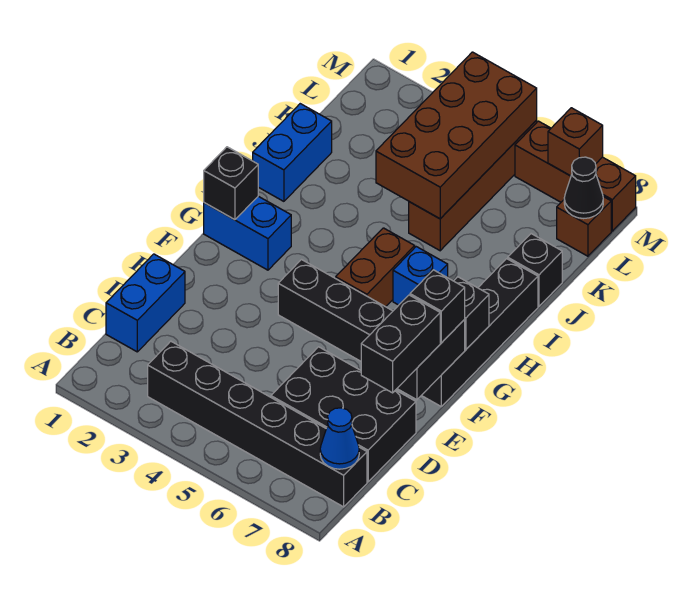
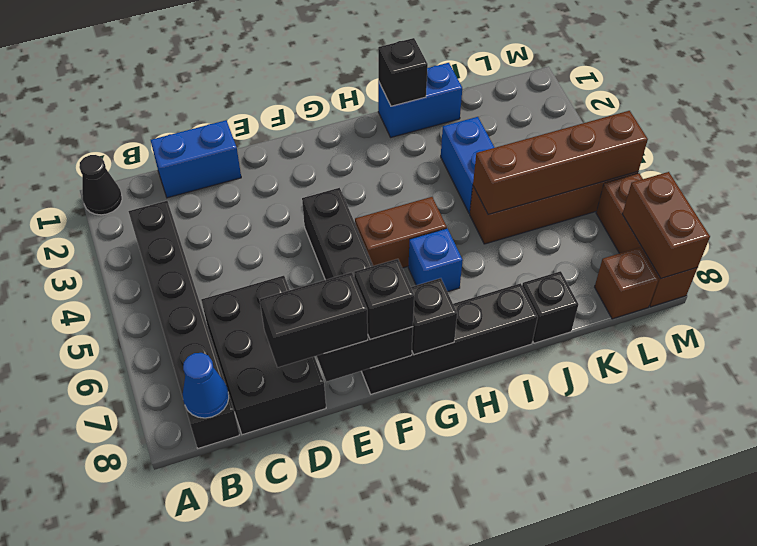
blue brick G1:G2 level 1 -> blue brick J3:J4 level 1
black brick G1 level 2 -> black brick I1 level 2
brown brick J4:M5 level 2 -> brown brick J5:M5 level 2
black cone L8 level 2 -> black cone A1 level 1
brown brick M7 level 2 -> brown brick M7:M8 level 2

